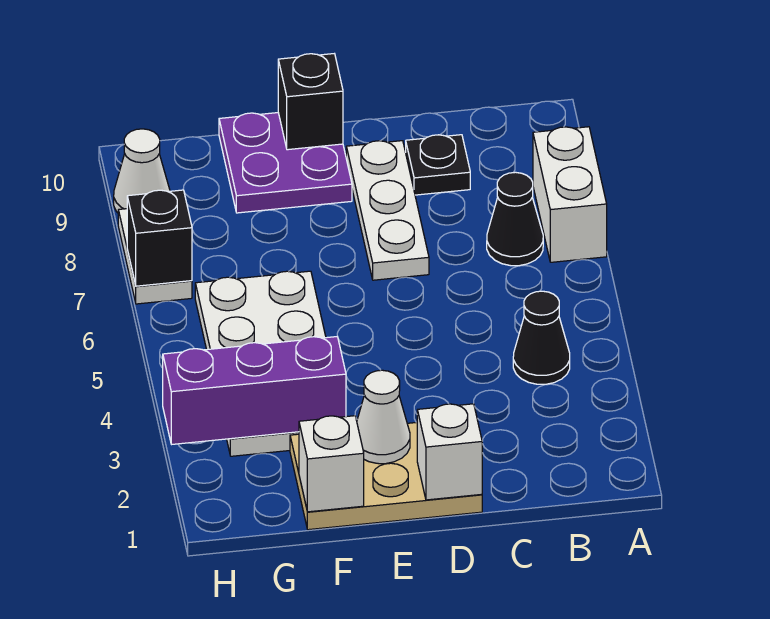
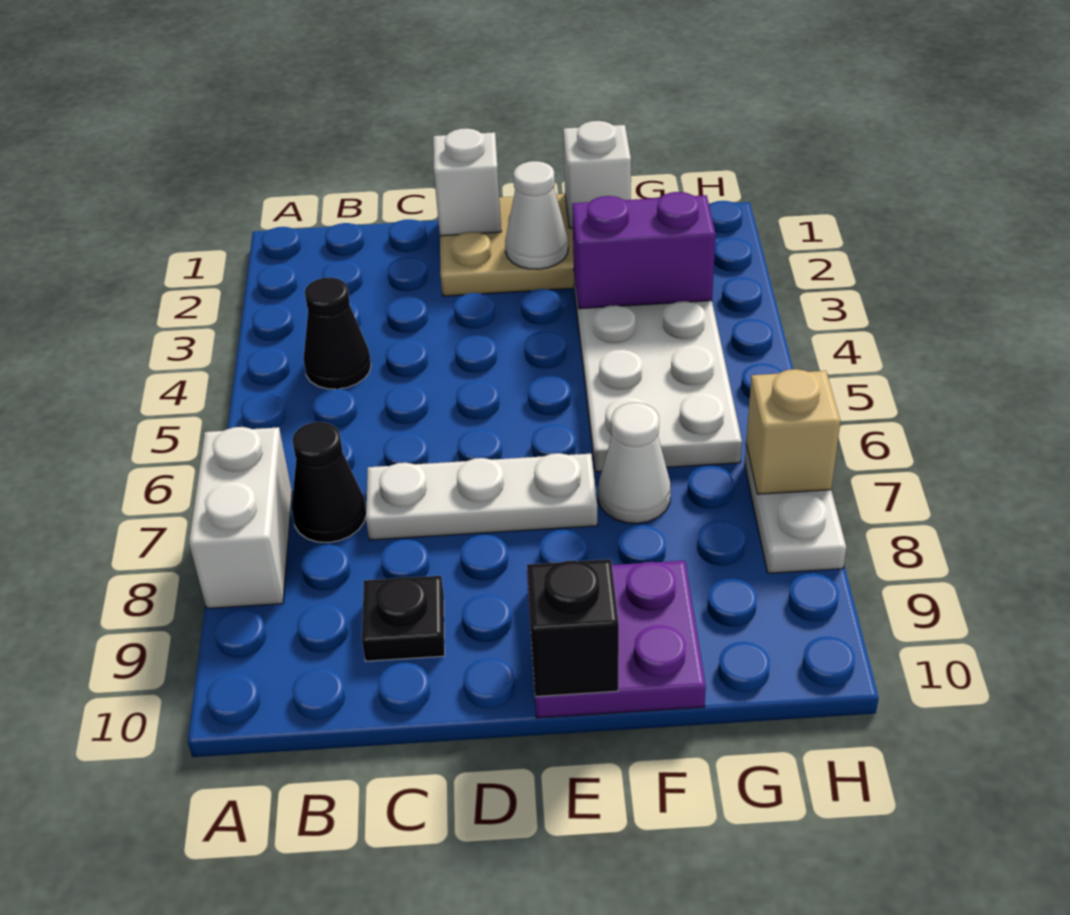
white plate D7:D9 level 1 -> white plate C7:E7 level 1
purple brick F3:H3 level 2 -> purple brick F3:G3 level 2
black brick H7 level 2 -> tan brick H7 level 2
white cone H9 level 1 -> white cone F7 level 1

